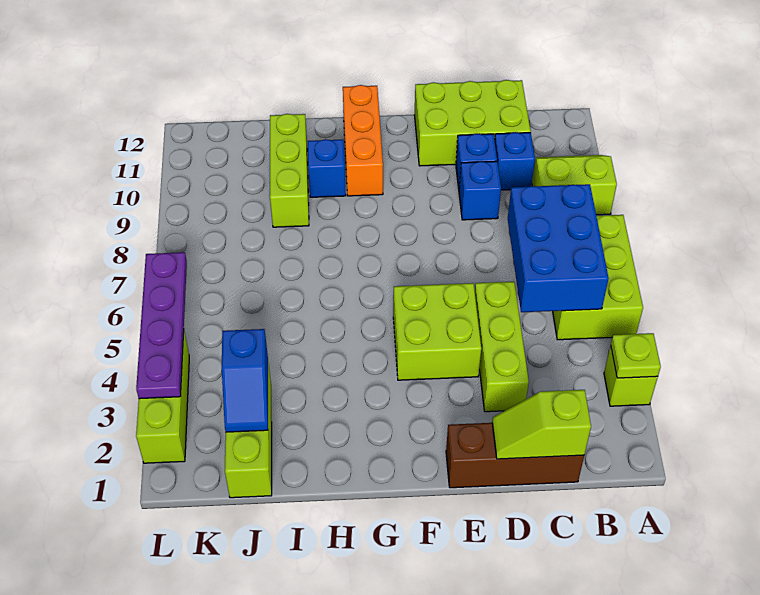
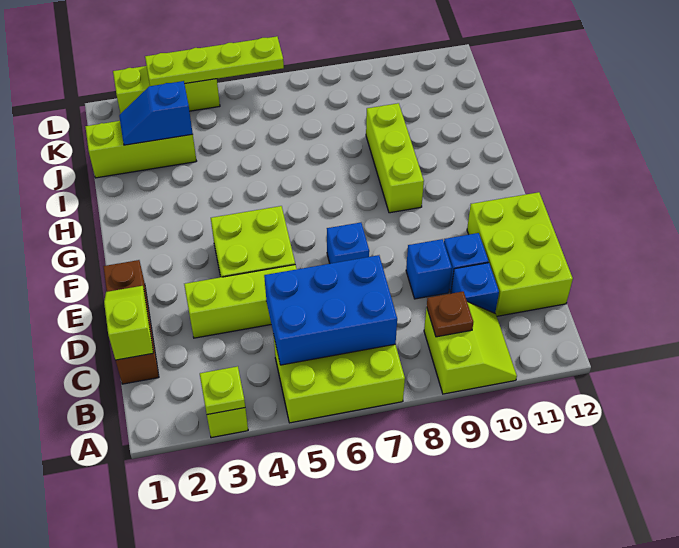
none -> brown plate B9 level 2
orange brick G10:G12 level 1 -> none
blue brick H10 level 1 -> blue brick E7 level 1
lime brick I9:I11 level 1 -> lime brick G9:I9 level 1
purple plate L3:L6 level 2 -> lime plate L3:L6 level 2

